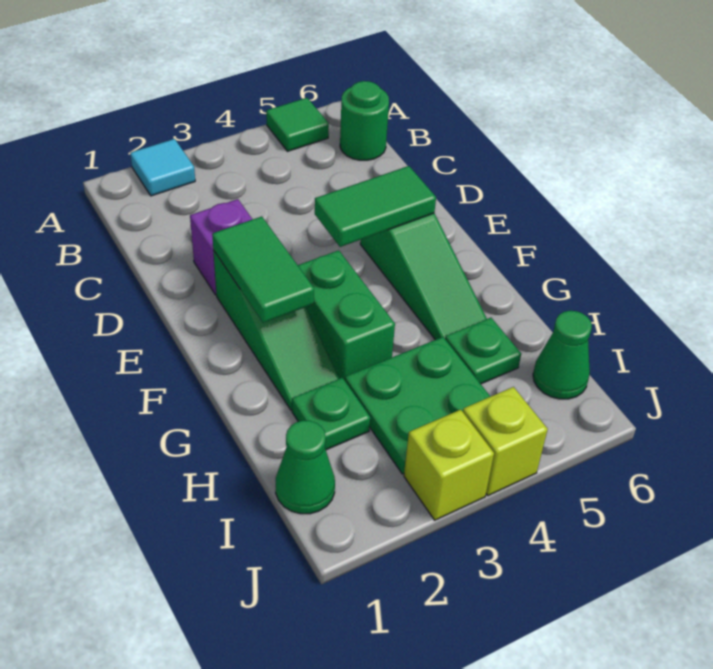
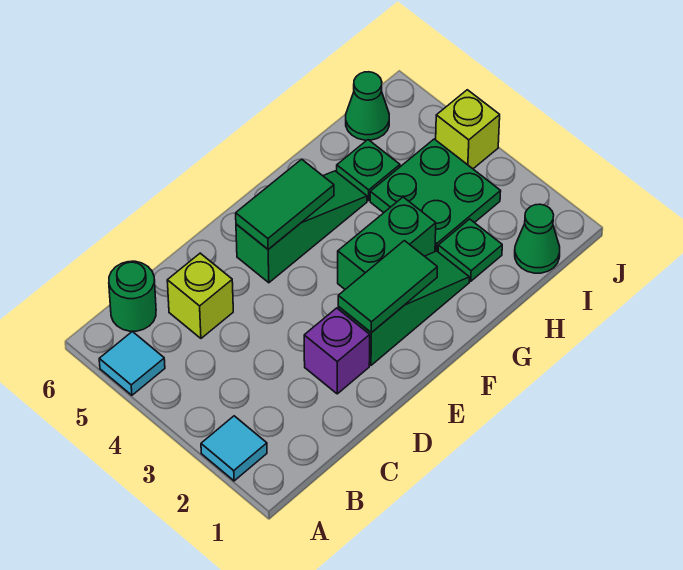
green tile A5 level 1 -> cyan tile A5 level 1
green tile E4:E5 level 2 -> green tile E5:F5 level 2
lime brick J3 level 1 -> lime brick C5 level 1

